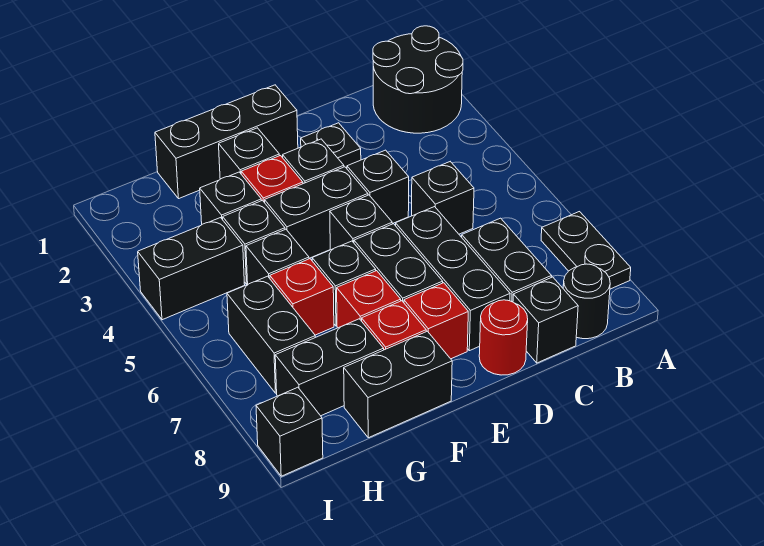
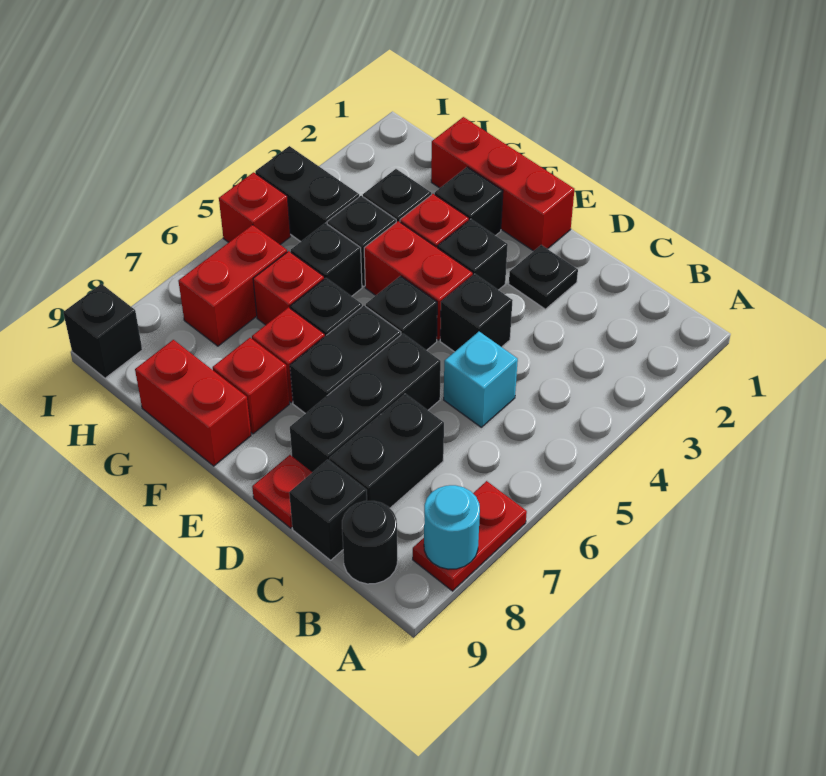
black round brick A1:B2 level 1 -> none
black plate A7:A8 level 1 -> red plate A7:A8 level 1
none -> cyan round brick A8 level 2
black brick C5 level 1 -> cyan brick C5 level 1
red round brick D9 level 1 -> red plate D9 level 1
black brick E1:G1 level 1 -> red brick E1:G1 level 1
black brick E4:F4 level 1 -> red brick E4:F4 level 1
red brick E8 level 1 -> red brick I5 level 1
black brick F9:G9 level 1 -> red brick F9:G9 level 1
black brick G8:H8 level 1 -> none
black brick H6:H7 level 1 -> red brick H6:H7 level 1

